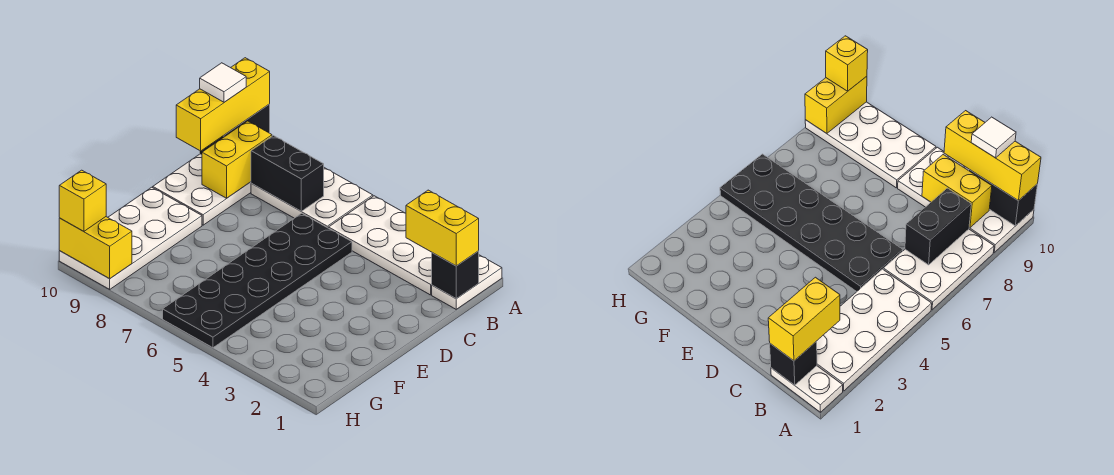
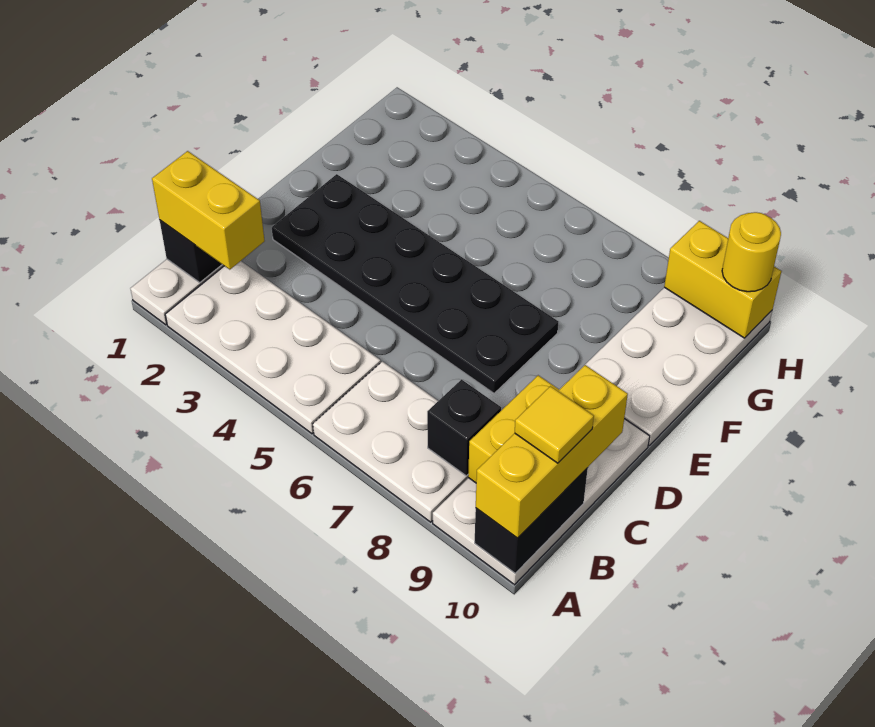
black brick B7:B8 level 2 -> black brick B8 level 2
white tile B10 level 4 -> yellow tile B10 level 4
black plate C5:H6 level 1 -> black plate D2:E7 level 1
yellow brick H10 level 3 -> yellow round brick H10 level 3

